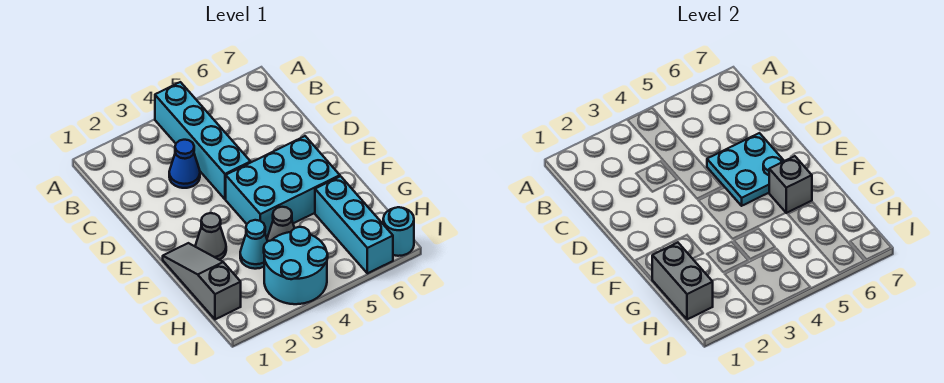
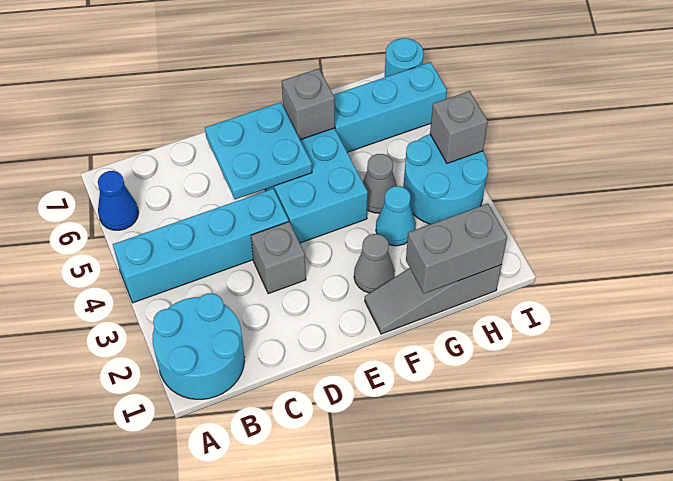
none -> cyan round brick A1:B2 level 1
blue cone C3 level 1 -> blue cone A6 level 1
none -> grey brick D3 level 1
none -> grey brick I4 level 2

